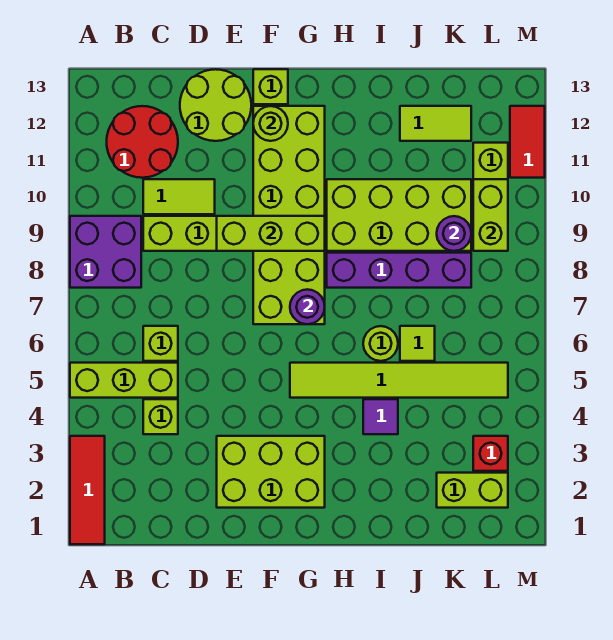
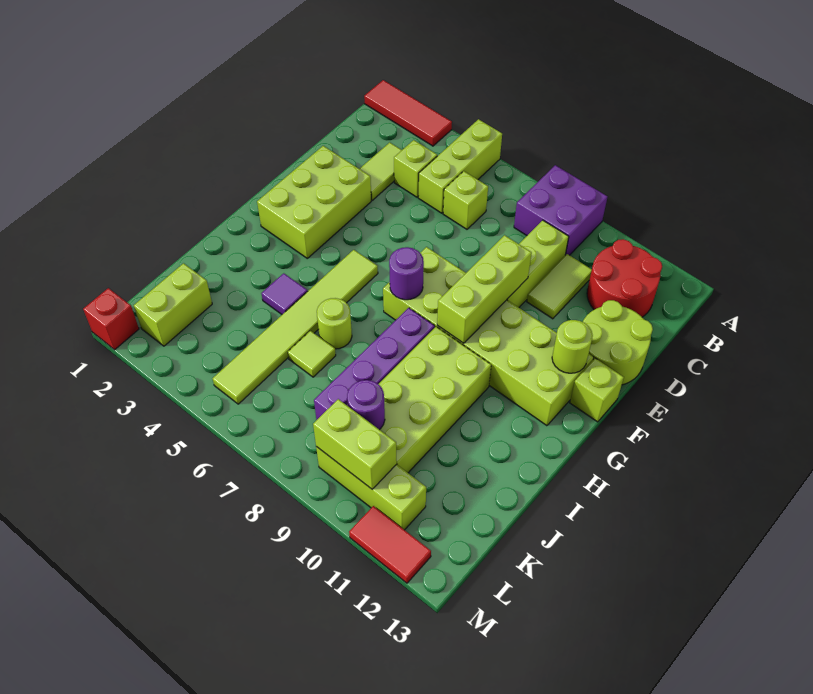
lime tile J12:K12 level 1 -> lime tile C3:D3 level 1
red brick L3 level 1 -> red brick M1 level 1

